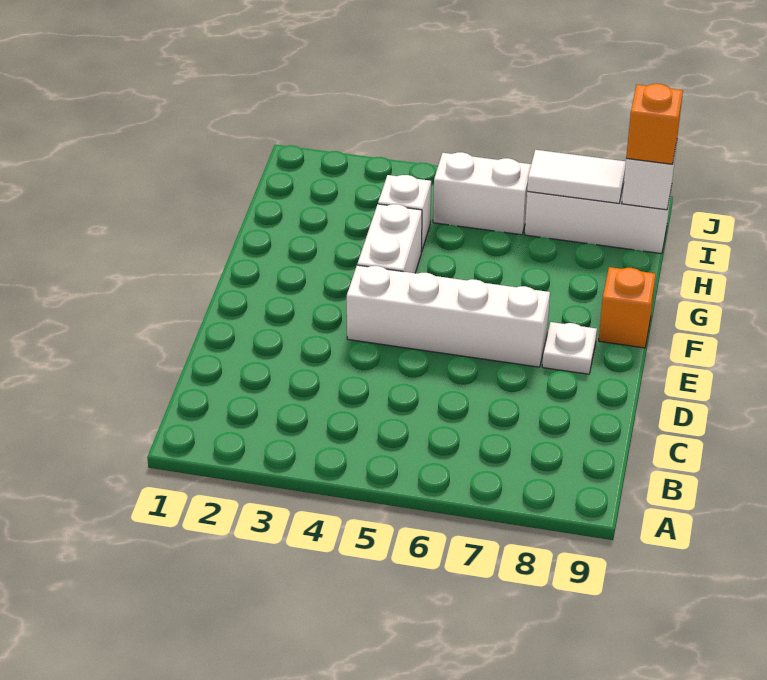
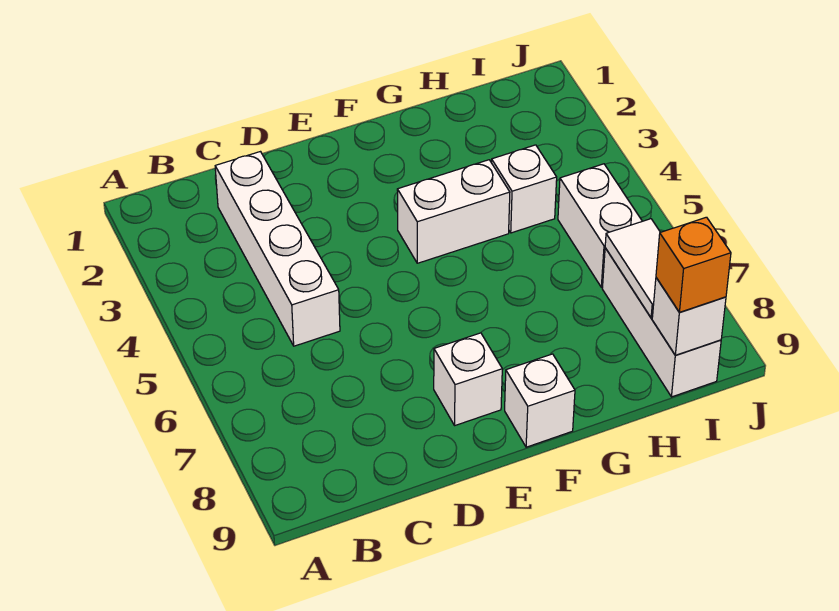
white brick E4:E7 level 1 -> white brick C2:C5 level 1
white plate E8 level 1 -> white brick E8 level 1
orange brick F9 level 1 -> white brick F9 level 1

